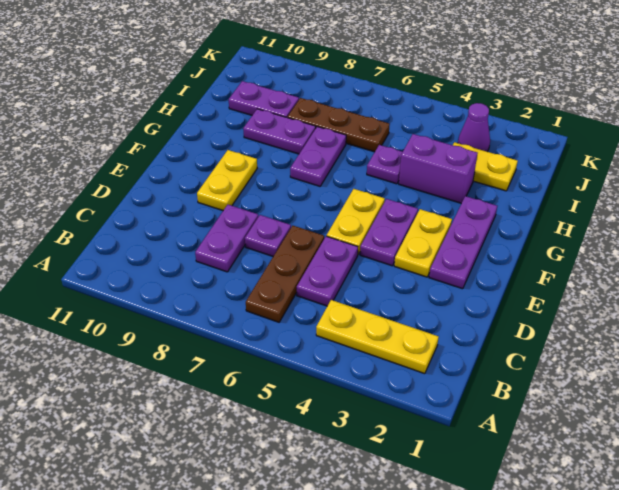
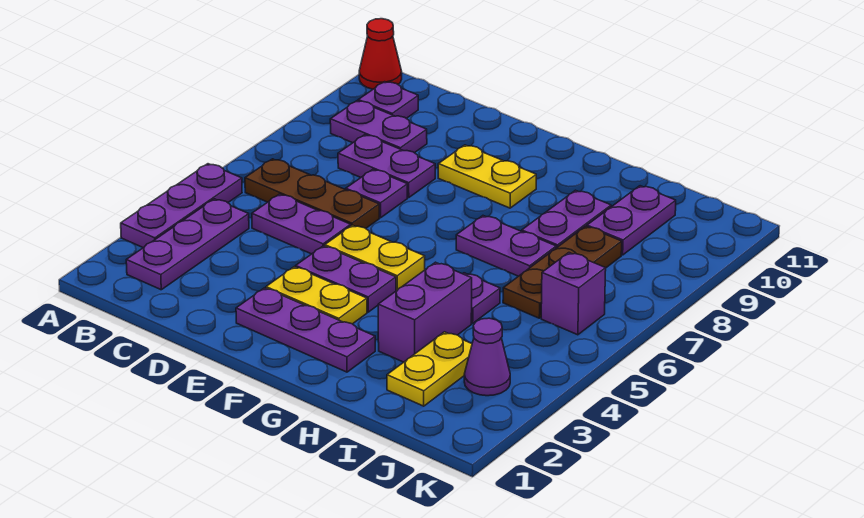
none -> purple plate A3:A5 level 1
none -> red cone A11 level 1
yellow plate B2:B4 level 1 -> purple plate B2:B4 level 1
none -> purple plate B9:C9 level 1
none -> purple plate B10 level 1
none -> purple brick J6 level 1

